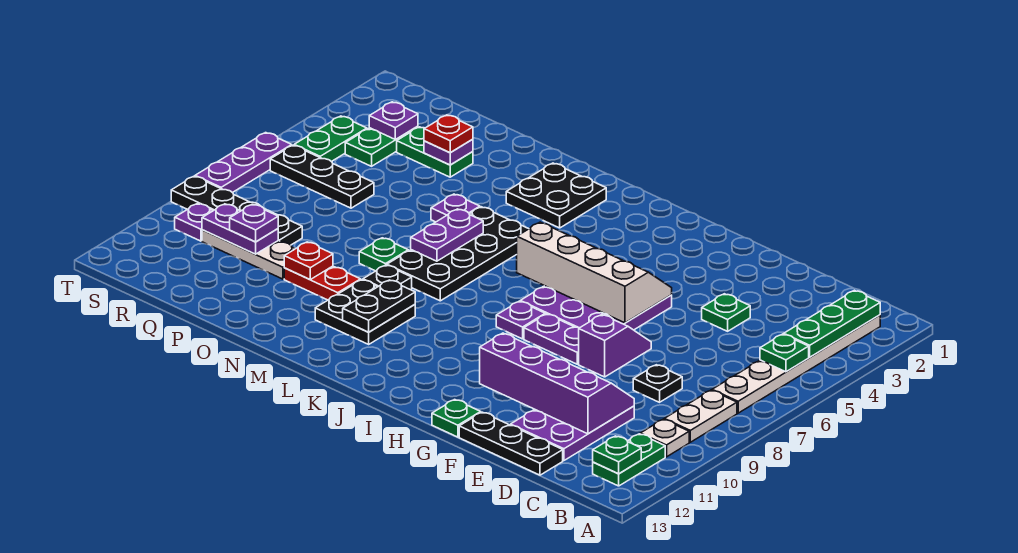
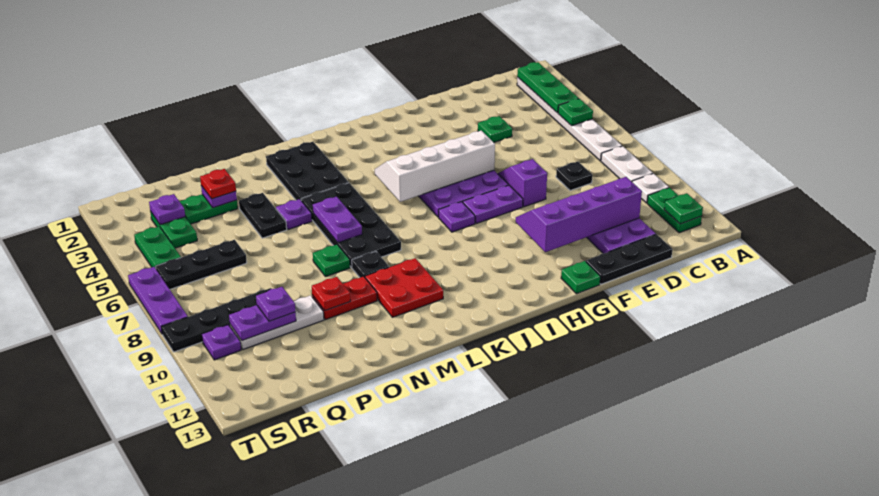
black plate L2:M3 level 1 -> black plate L2:M4 level 1
black plate L10:M11 level 1 -> red plate L10:M11 level 1
black plate L10:L11 level 2 -> black plate O4:O5 level 1

